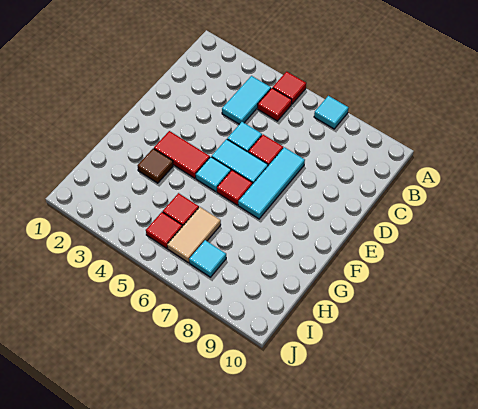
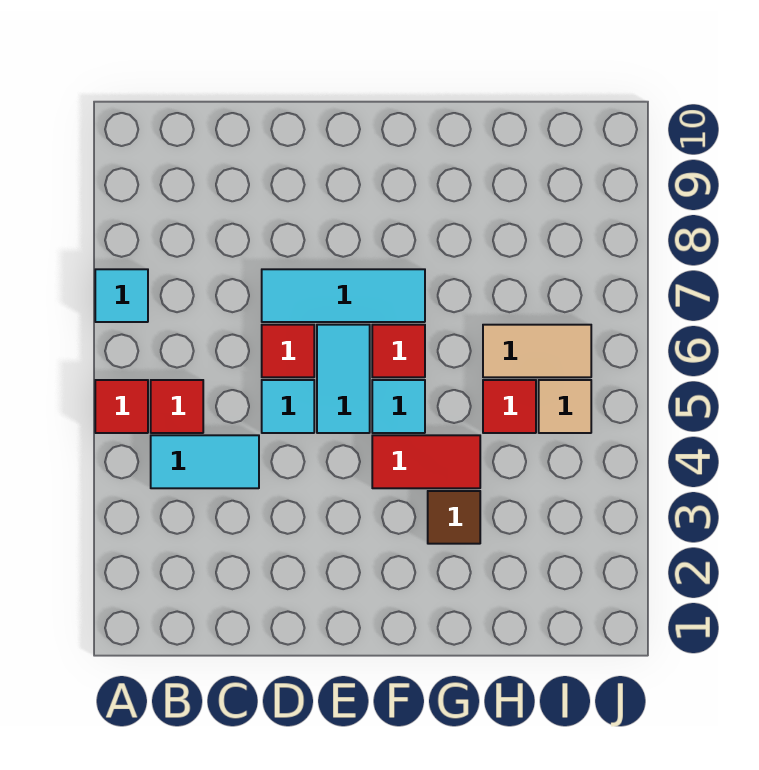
red tile F3:F4 level 1 -> red tile F4:G4 level 1
red tile I5 level 1 -> tan tile I5 level 1
cyan tile I7 level 1 -> none

